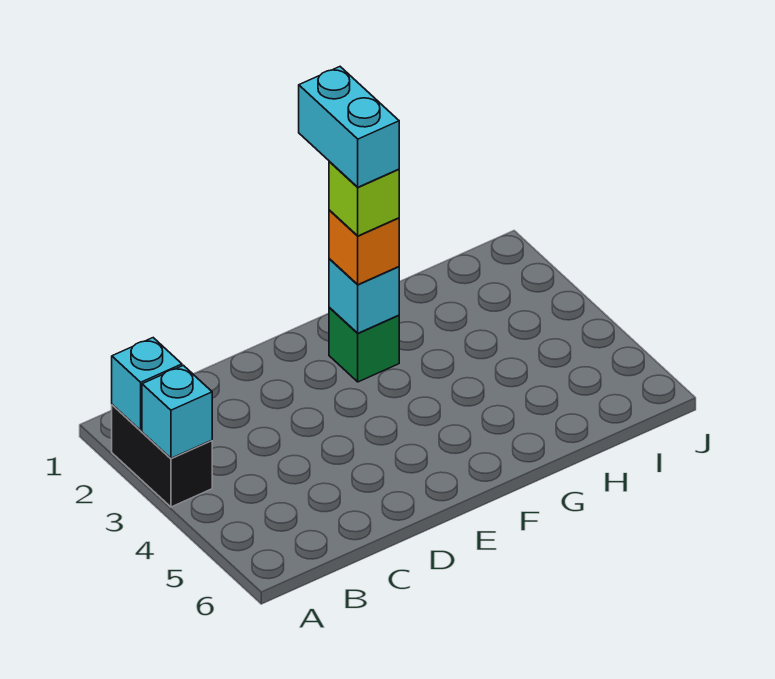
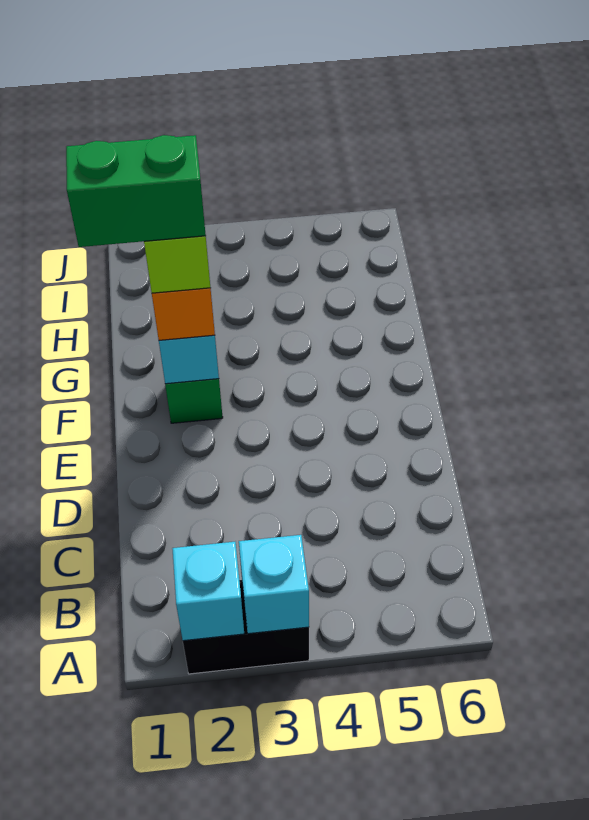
cyan brick F1:F2 level 5 -> green brick F1:F2 level 5

